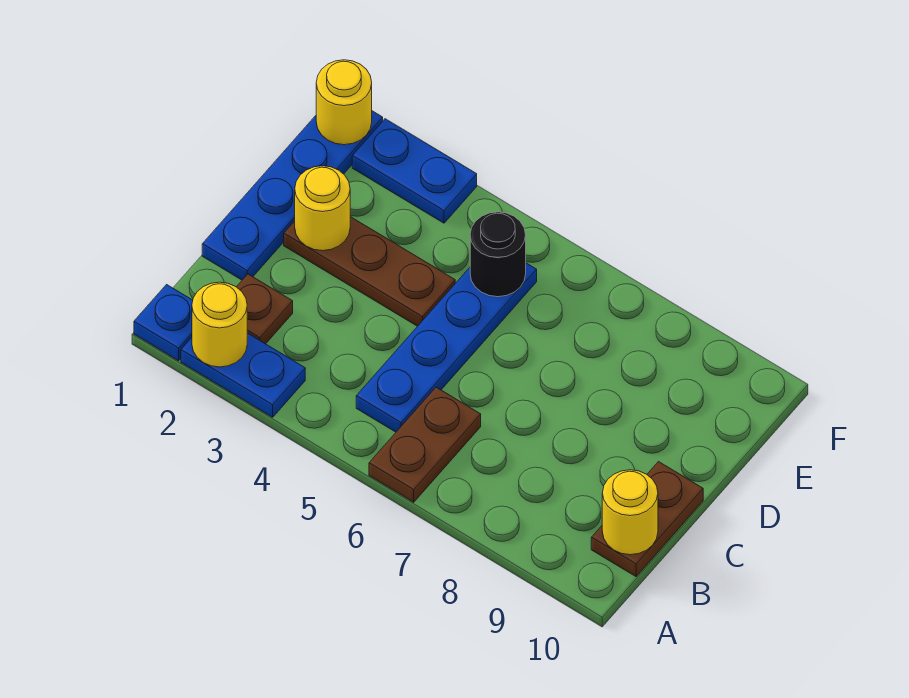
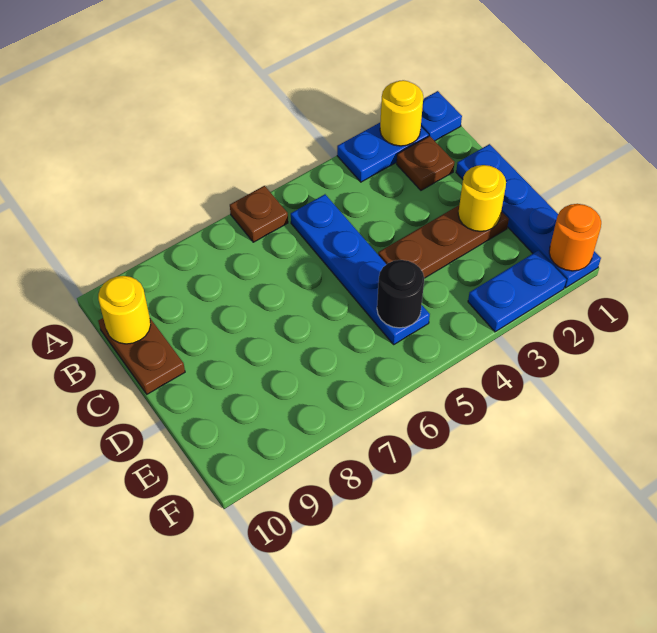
brown plate A6:B6 level 1 -> brown plate A6 level 1
yellow round brick F1 level 2 -> orange round brick F1 level 2

